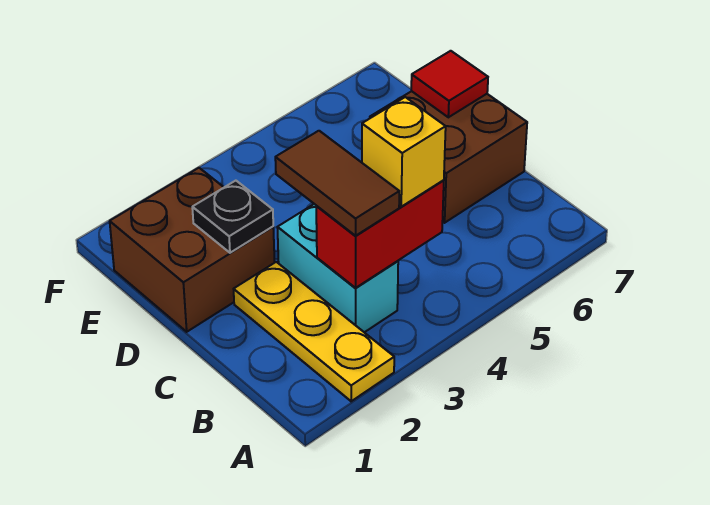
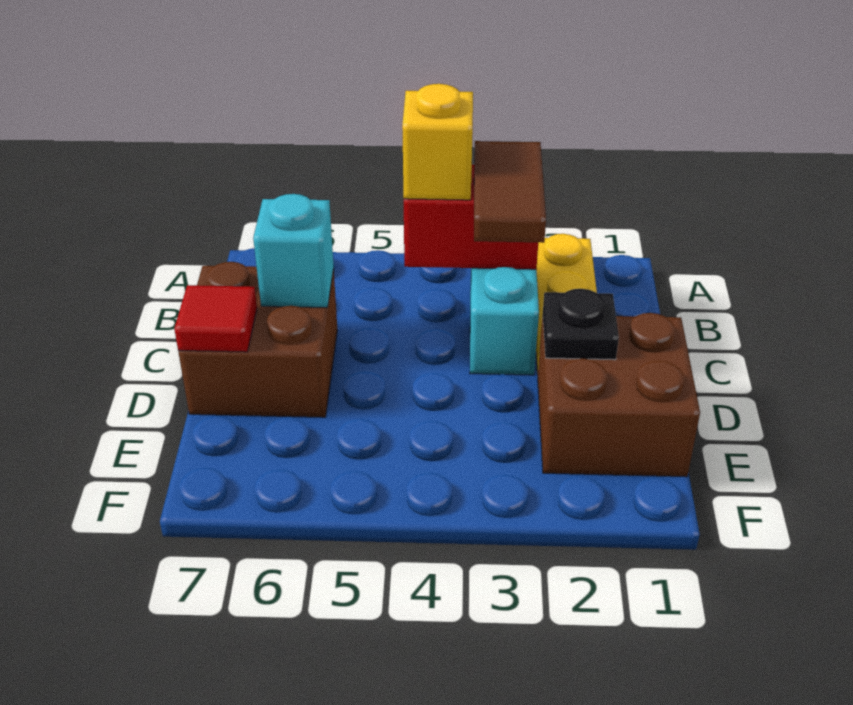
none -> cyan brick C6 level 2

